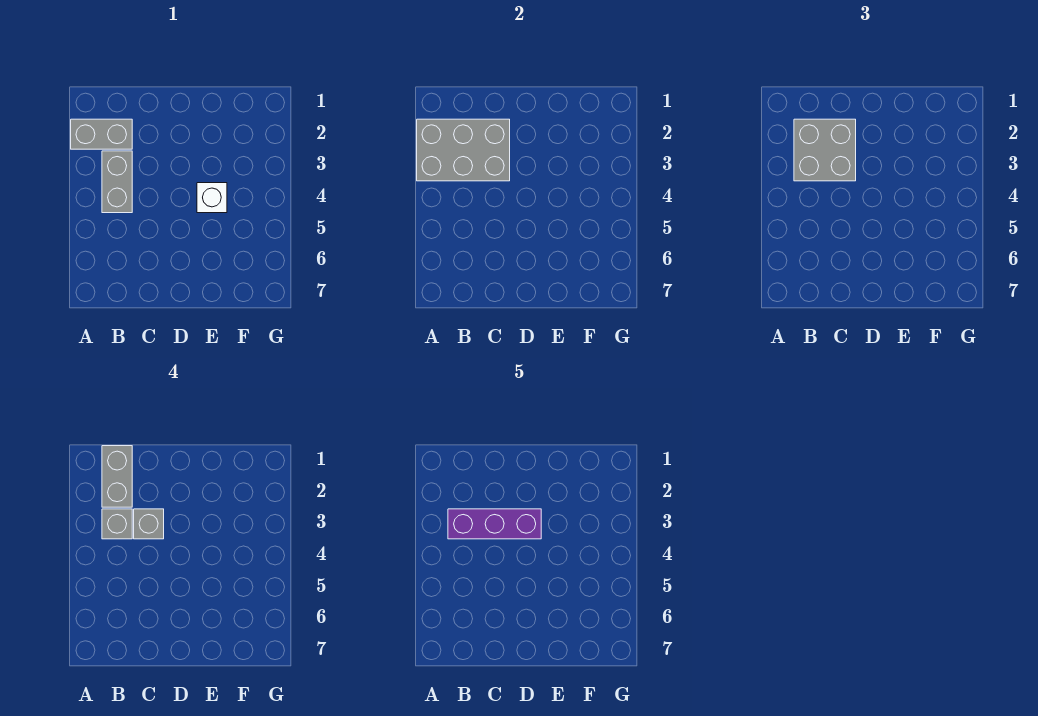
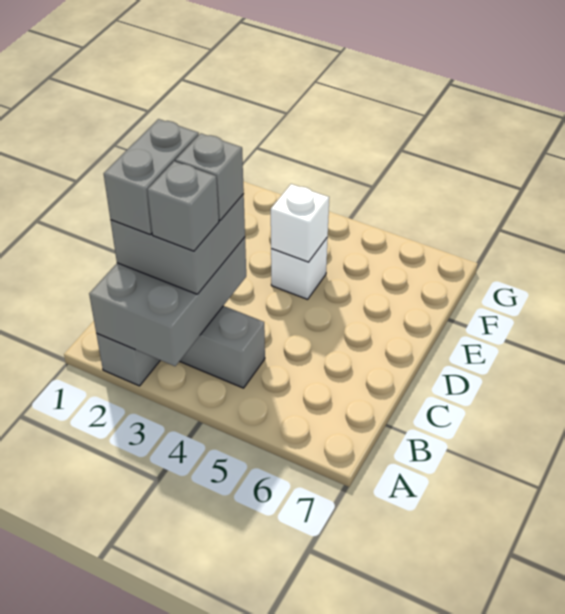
grey brick B1:B2 level 4 -> grey brick B2:C2 level 4
purple brick B3:D3 level 5 -> none
none -> white brick E4 level 2

